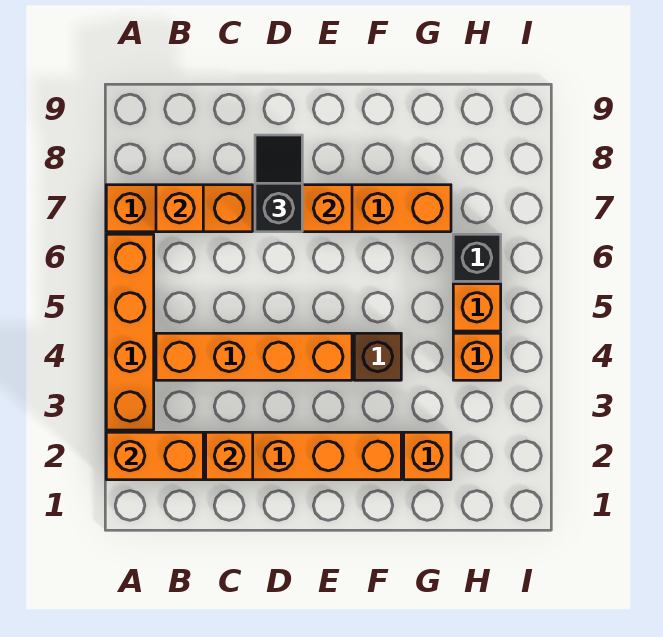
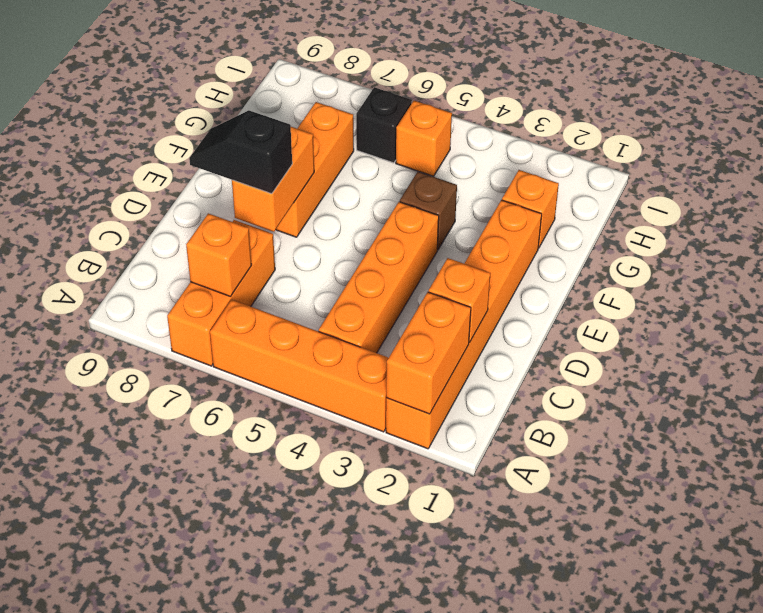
orange brick H4 level 1 -> none

